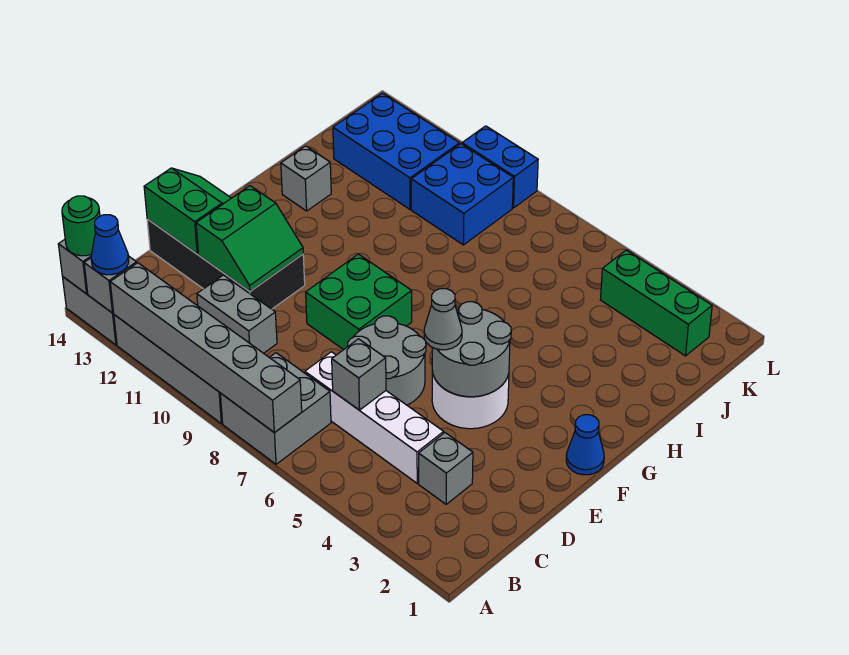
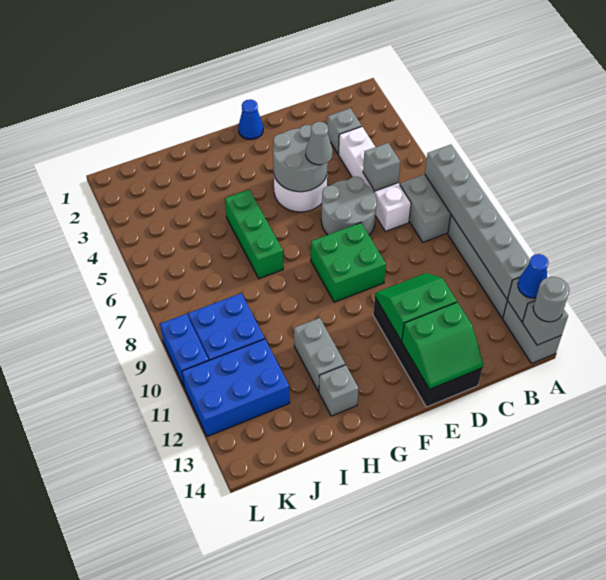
green round brick A14 level 3 -> grey round brick A14 level 3
grey brick C10:C11 level 1 -> grey brick H11:H12 level 1
green slope D13:E14 level 2 top D -> green slope D13:E14 level 2 top 13
blue brick J11:K13 level 1 -> blue brick J11:L12 level 1
green brick K2:K4 level 1 -> green brick H5:H7 level 1

